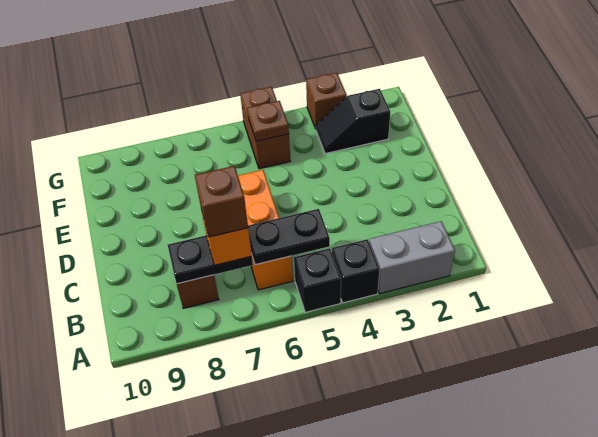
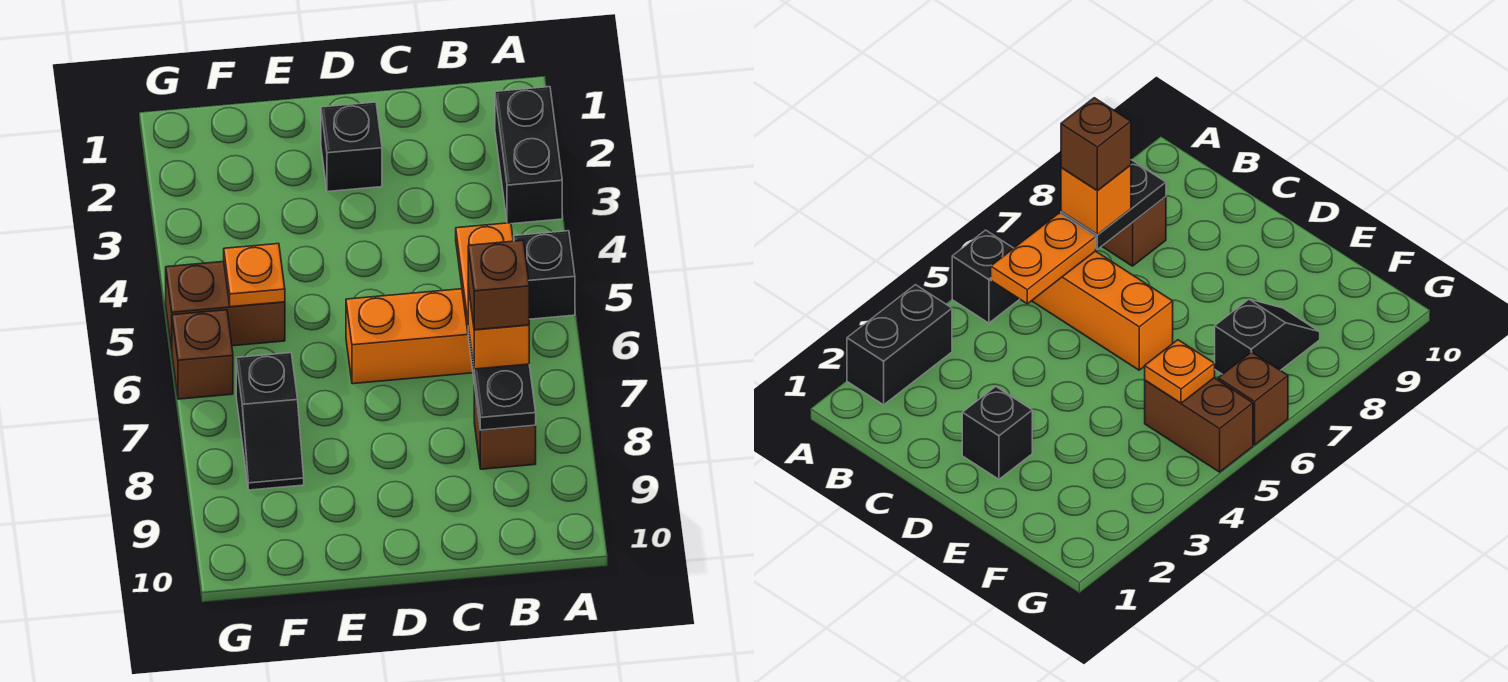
grey brick A2:A3 level 1 -> black brick A2:A3 level 1
black brick A4 level 1 -> black brick D2 level 1
black plate B5:B6 level 2 -> orange plate B5:B6 level 2
black slope F2:F3 level 1 top 2 -> black slope F7:F8 level 1 top 7
brown plate F5 level 2 -> orange plate F5 level 2
brown brick G3 level 1 -> brown brick G6 level 1

